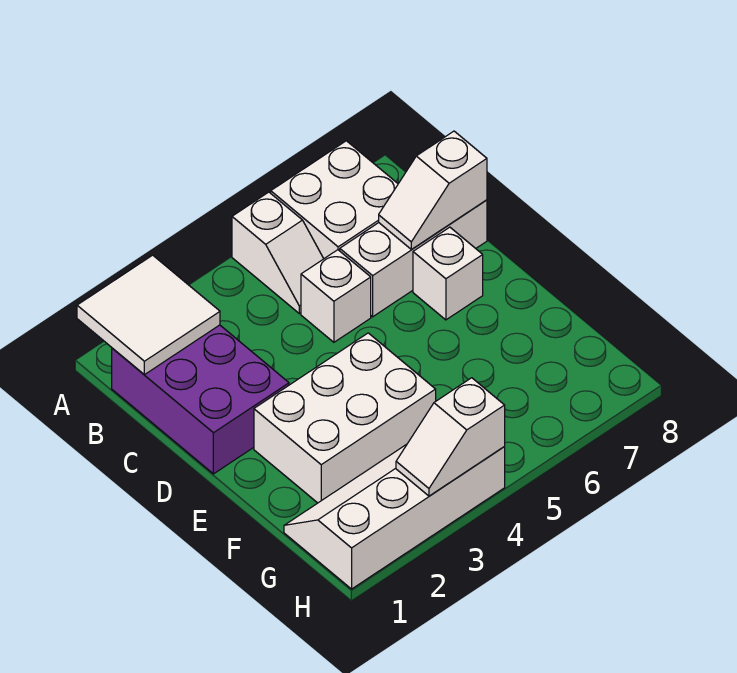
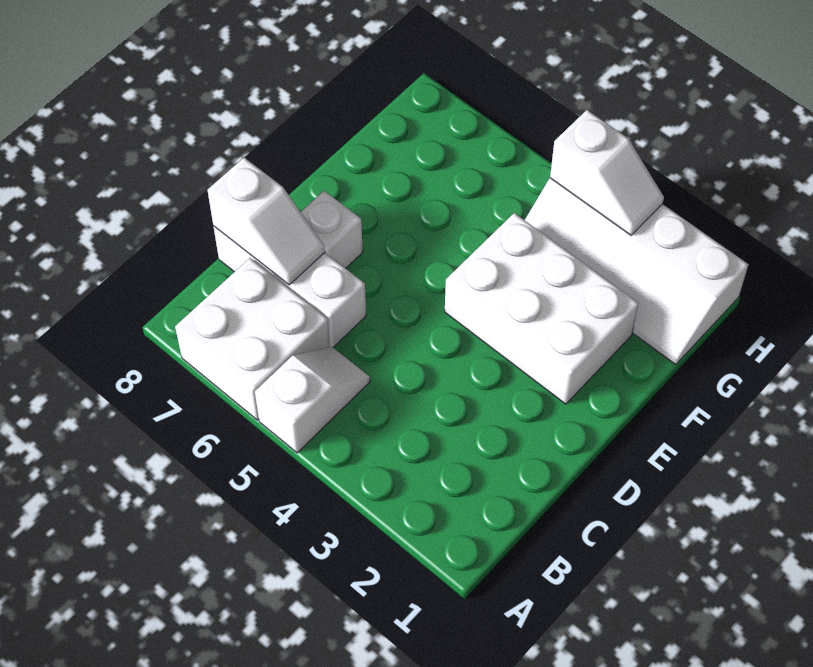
white tile A1:B2 level 2 -> none
purple brick B1:D2 level 1 -> none
white brick C5 level 1 -> none

